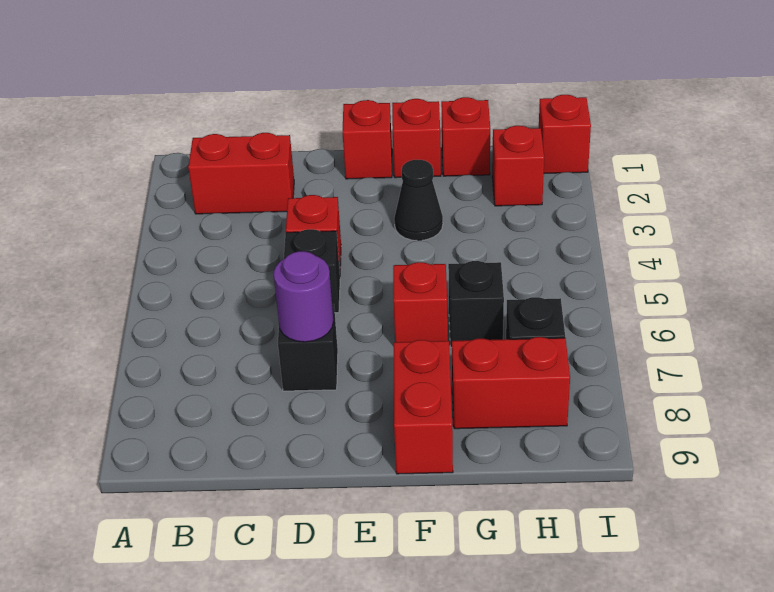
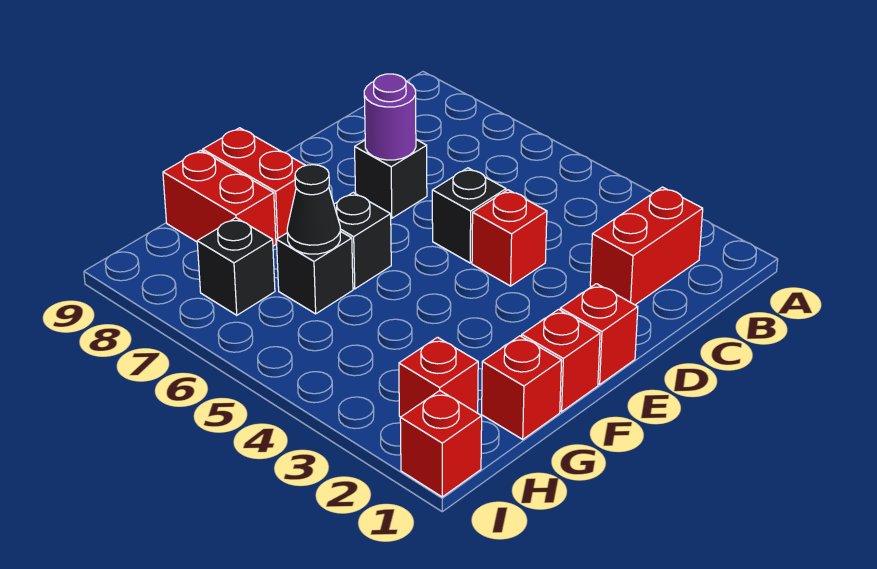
black cone F3 level 1 -> black cone G6 level 2
red brick F6 level 1 -> black brick F6 level 1
red brick G8:H8 level 1 -> red brick G8:G9 level 1

